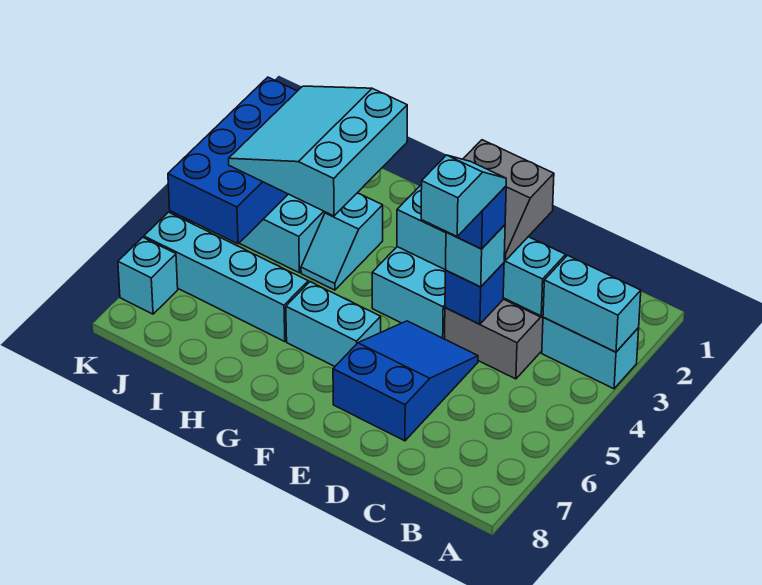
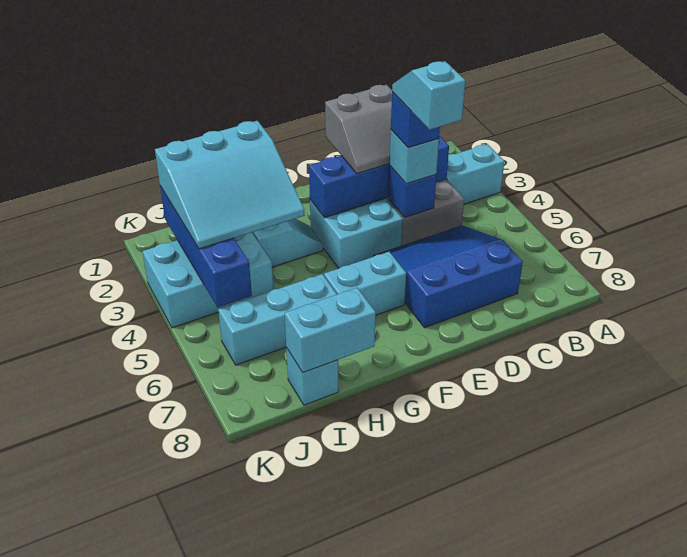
cyan brick A3:B3 level 2 -> cyan brick H8:I8 level 2
cyan brick C3:F3 level 2 -> blue brick C3:F3 level 2
blue slope D5:E7 level 1 top 7 -> blue slope C5:E7 level 1 top 7
cyan slope H2:J4 level 3 top H -> cyan slope H2:J4 level 3 top 2
cyan slope H3:H4 level 1 top 3 -> cyan slope G3:H3 level 1 top H
cyan brick H6:K6 level 1 -> cyan brick H6:J6 level 1
blue brick J2:K5 level 2 -> blue brick J2:J5 level 2
cyan brick K7 level 1 -> cyan brick I8 level 1

